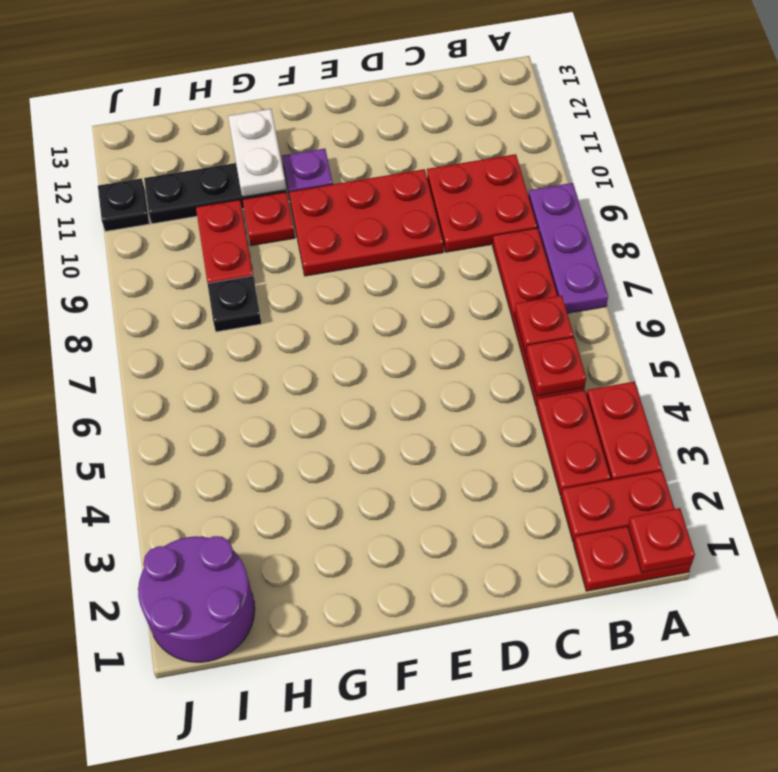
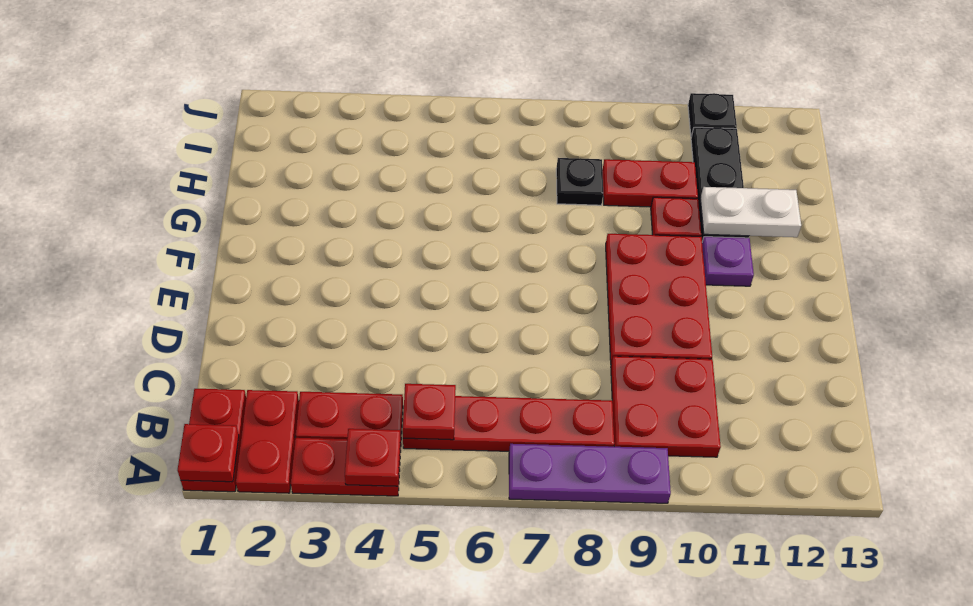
red plate B6 level 2 -> red plate A4 level 2
purple round brick I1:J2 level 1 -> none

